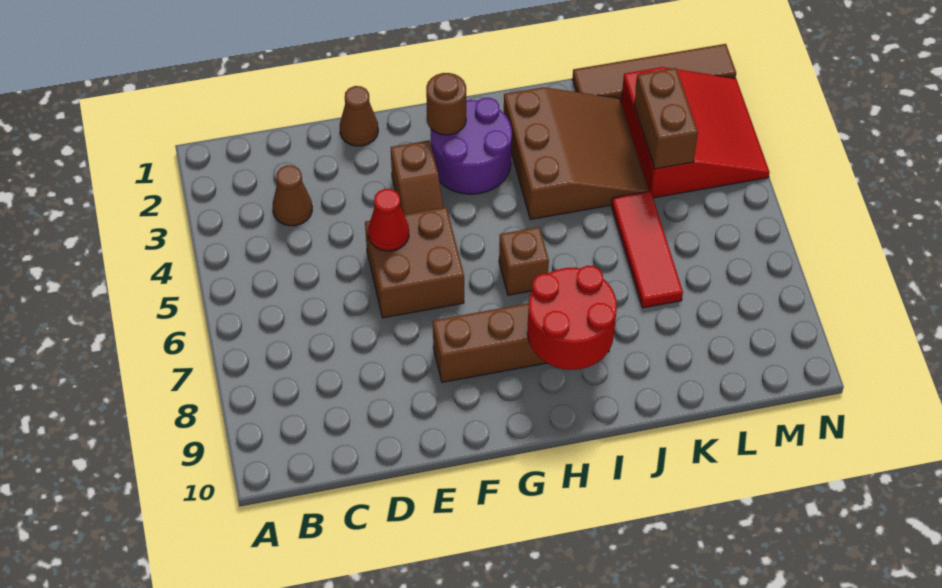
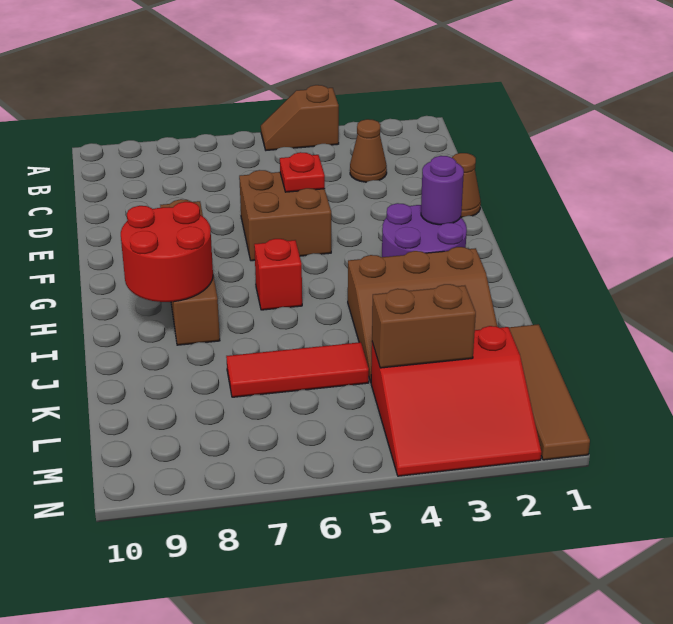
red cone E5 level 2 -> red plate E5 level 2
brown slope F3:F4 level 1 top 3 -> brown slope A4:A5 level 1 top 4
brown round brick G2 level 2 -> purple round brick G2 level 2
brown brick H6 level 1 -> red brick H6 level 1

